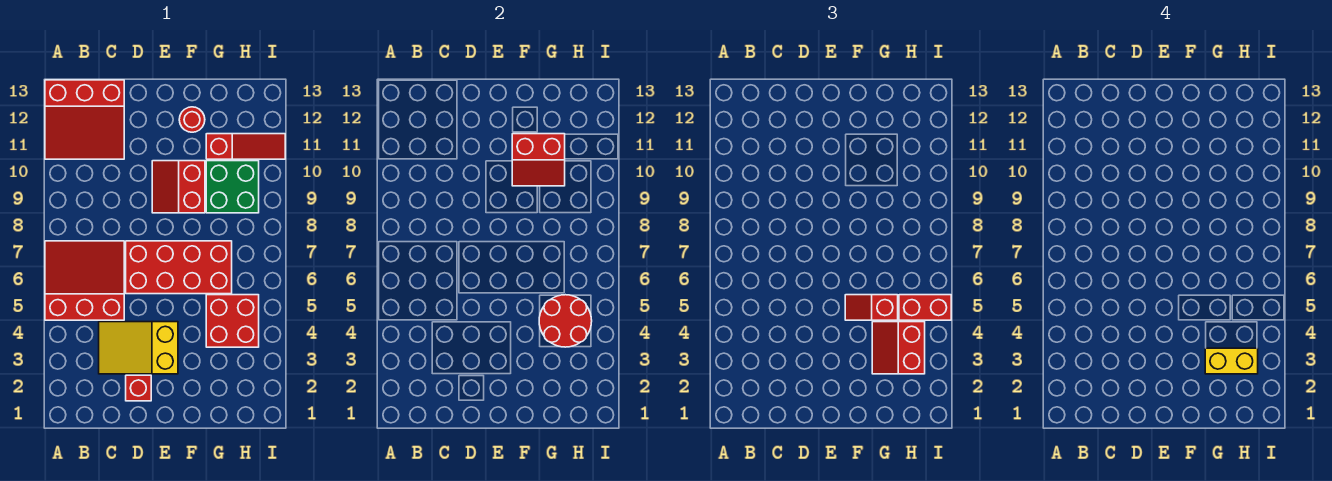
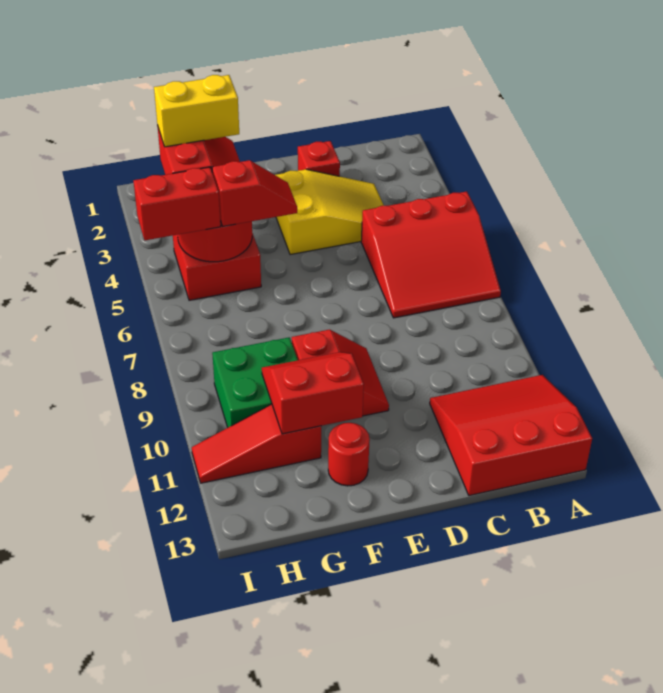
red brick D6:G7 level 1 -> none

